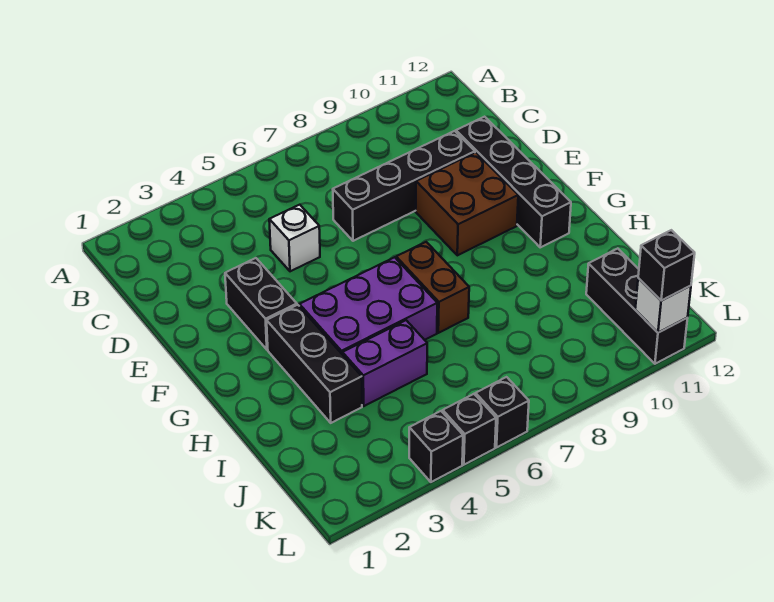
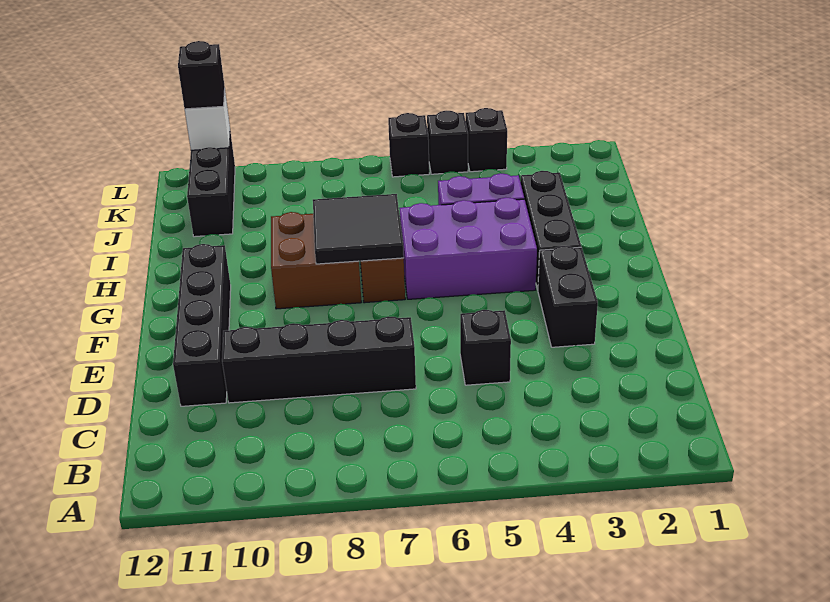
white brick D5 level 1 -> black brick D5 level 1
brown brick E9:F10 level 1 -> brown brick G8:H9 level 1
none -> black tile G7:H8 level 2

